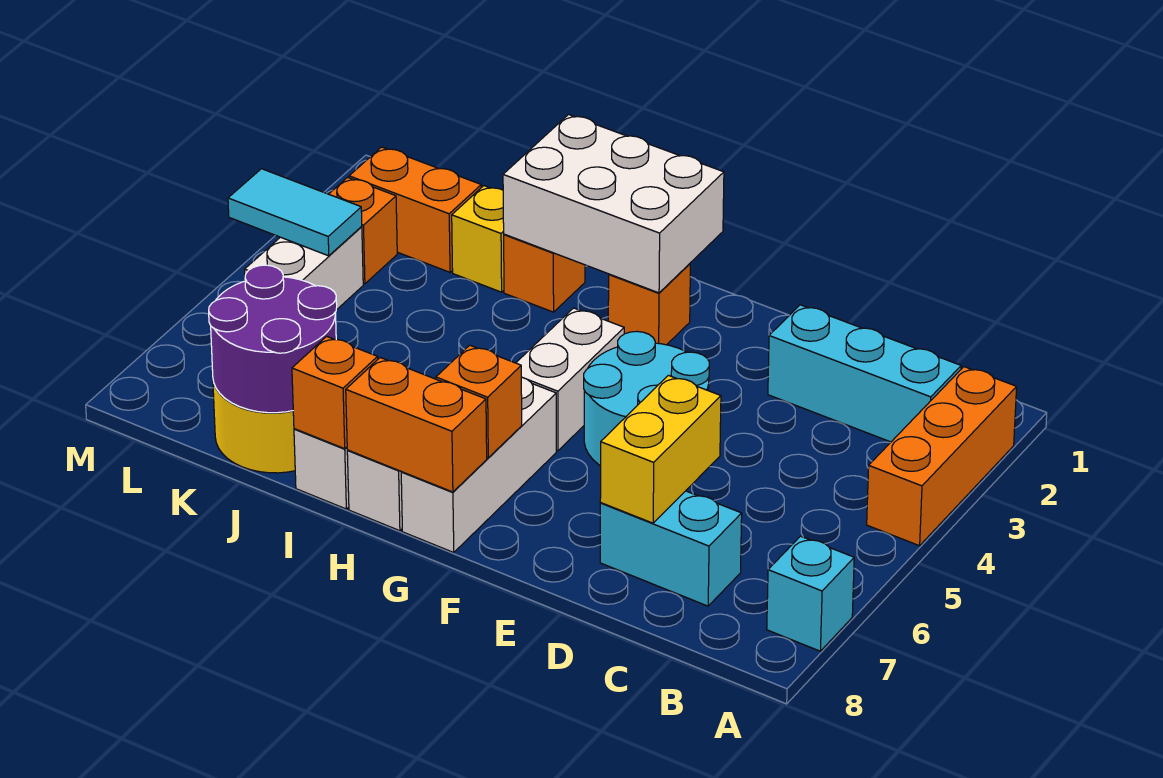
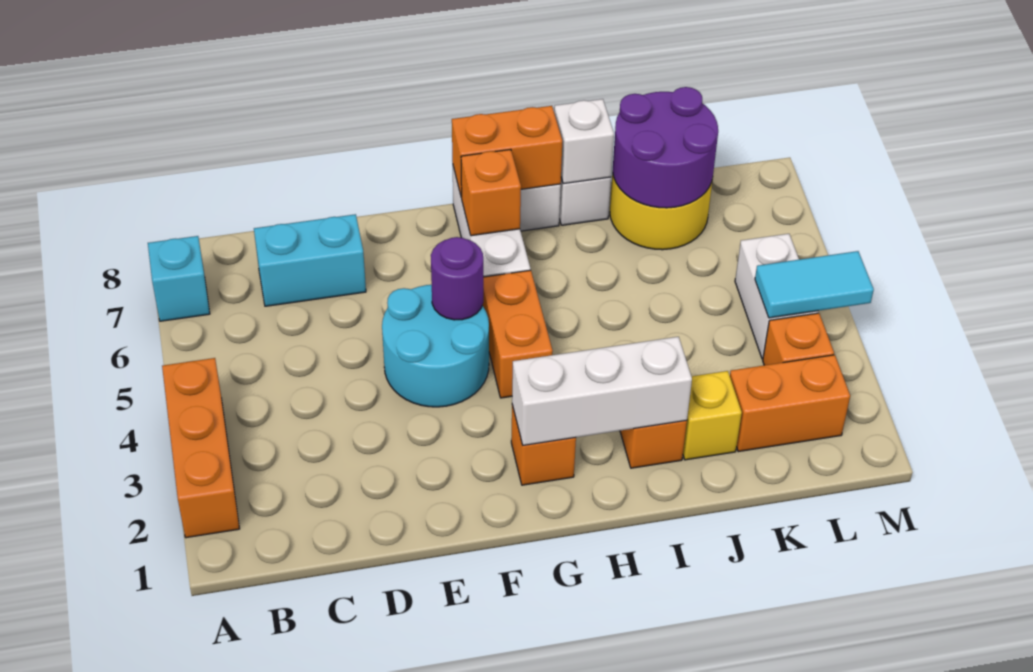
cyan brick B2:D2 level 1 -> none
yellow brick D6:D7 level 2 -> none
none -> purple round brick F5 level 2
white brick G1:I2 level 2 -> white brick G2:I2 level 2
white brick G4:G5 level 1 -> orange brick G4:G5 level 1
orange brick I8 level 2 -> white brick I8 level 2

